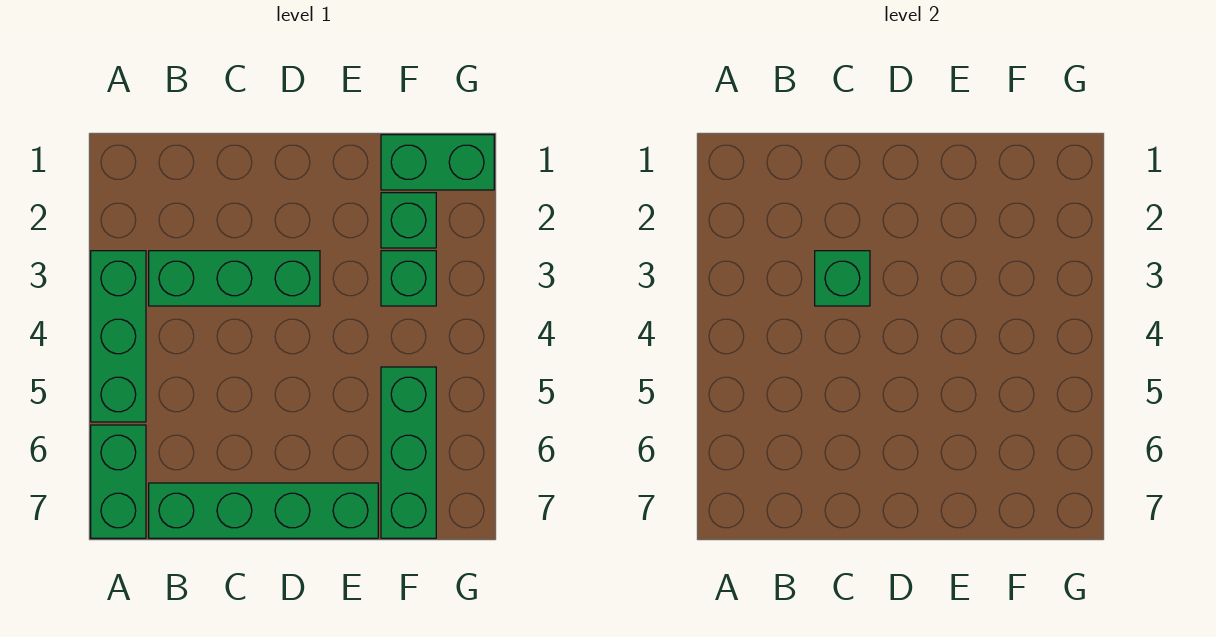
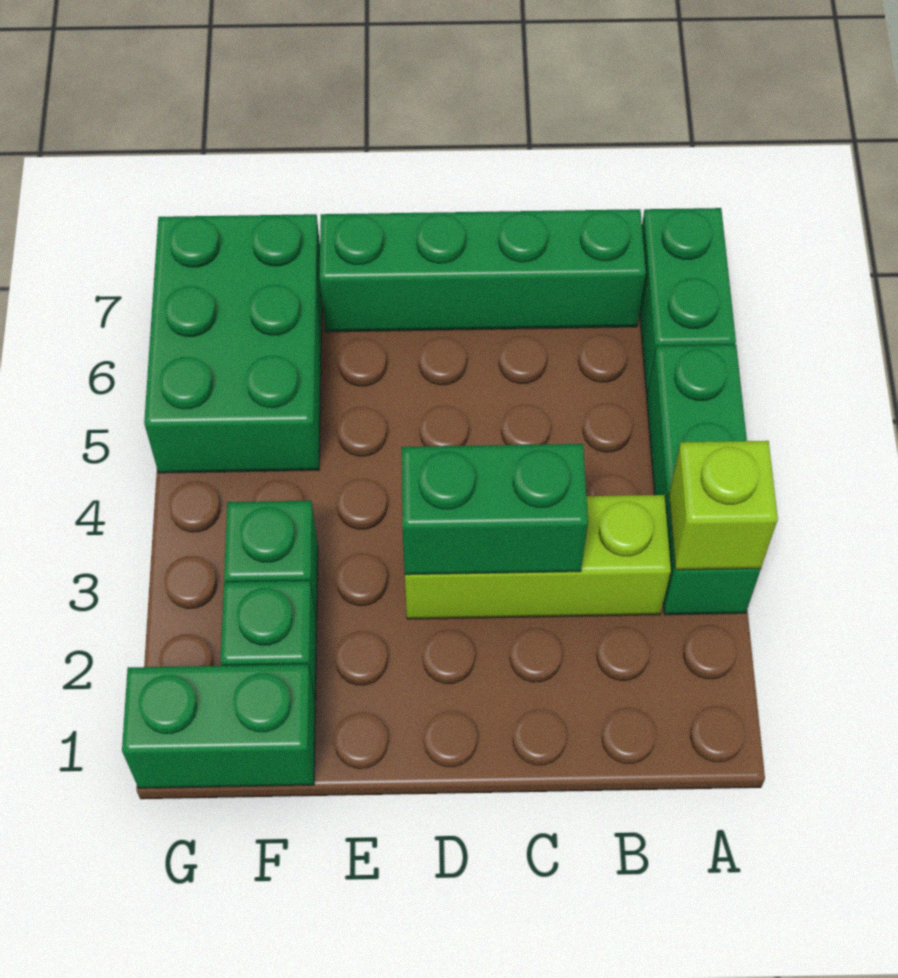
none -> lime brick A3 level 2
green brick B3:D3 level 1 -> lime brick B3:D3 level 1
green brick C3 level 2 -> green brick C3:D3 level 2
green brick F5:F7 level 1 -> green brick F5:G7 level 1

